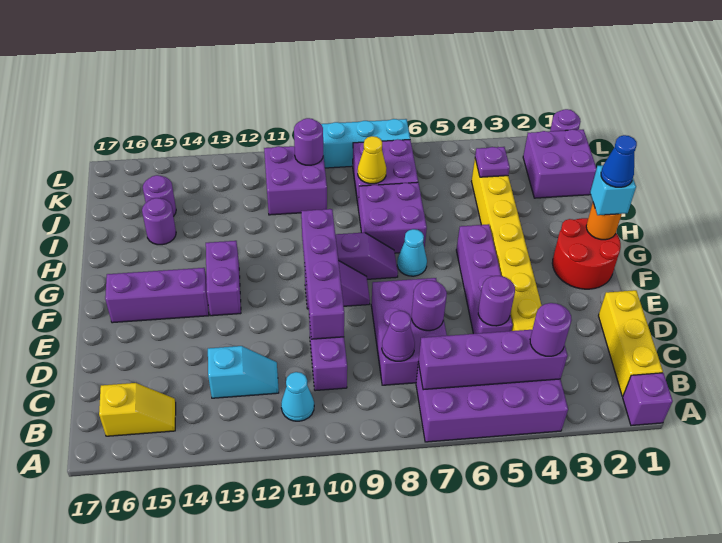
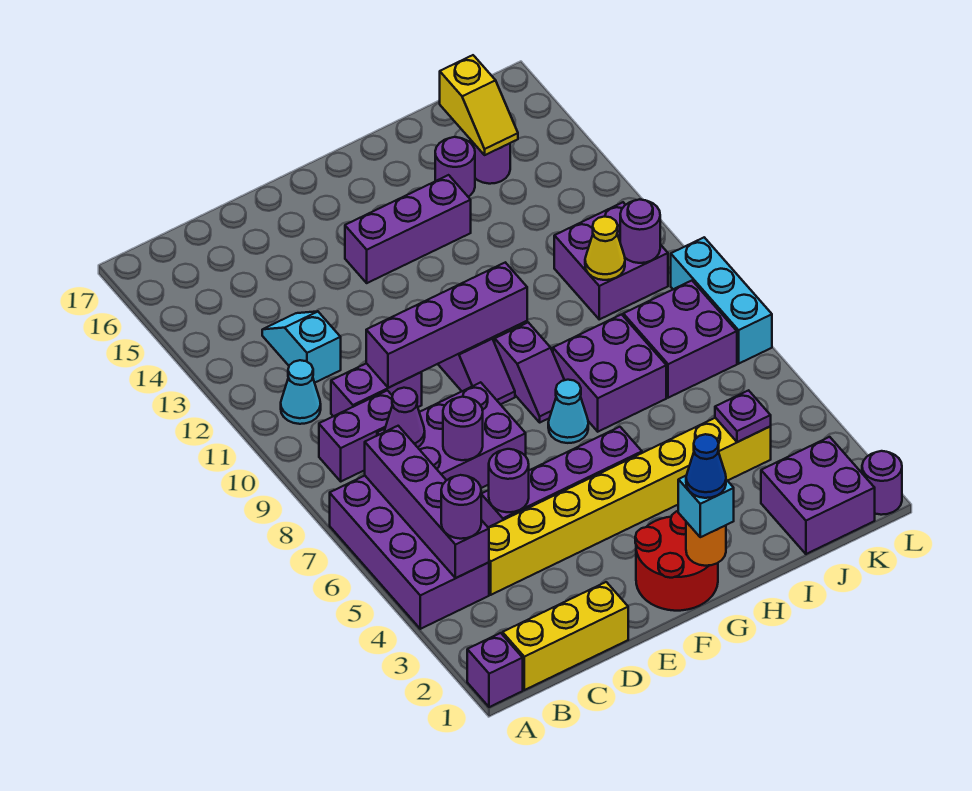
yellow slope B15:B16 level 1 top 16 -> yellow slope J15:J16 level 2 top 16
cyan slope C12:C13 level 1 top 13 -> cyan slope C12:C13 level 1 top 12
purple brick F13:G13 level 1 -> purple brick B9:C9 level 1
purple brick F14:F16 level 1 -> purple brick F14:H14 level 1
yellow cone J8 level 2 -> yellow cone J10 level 2

